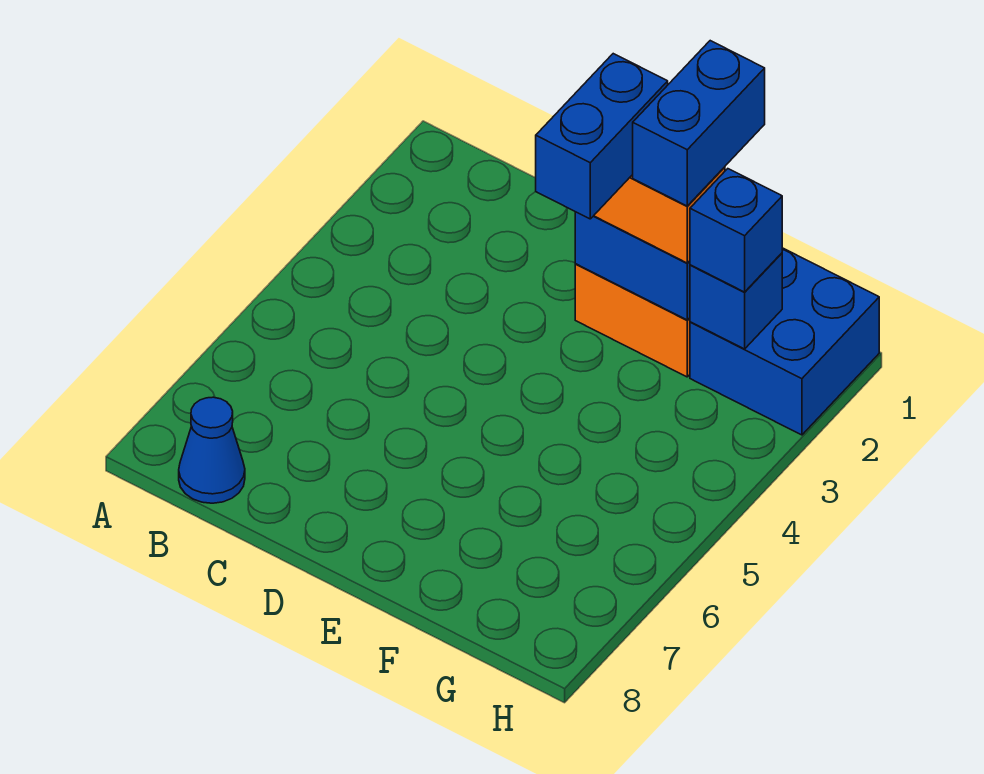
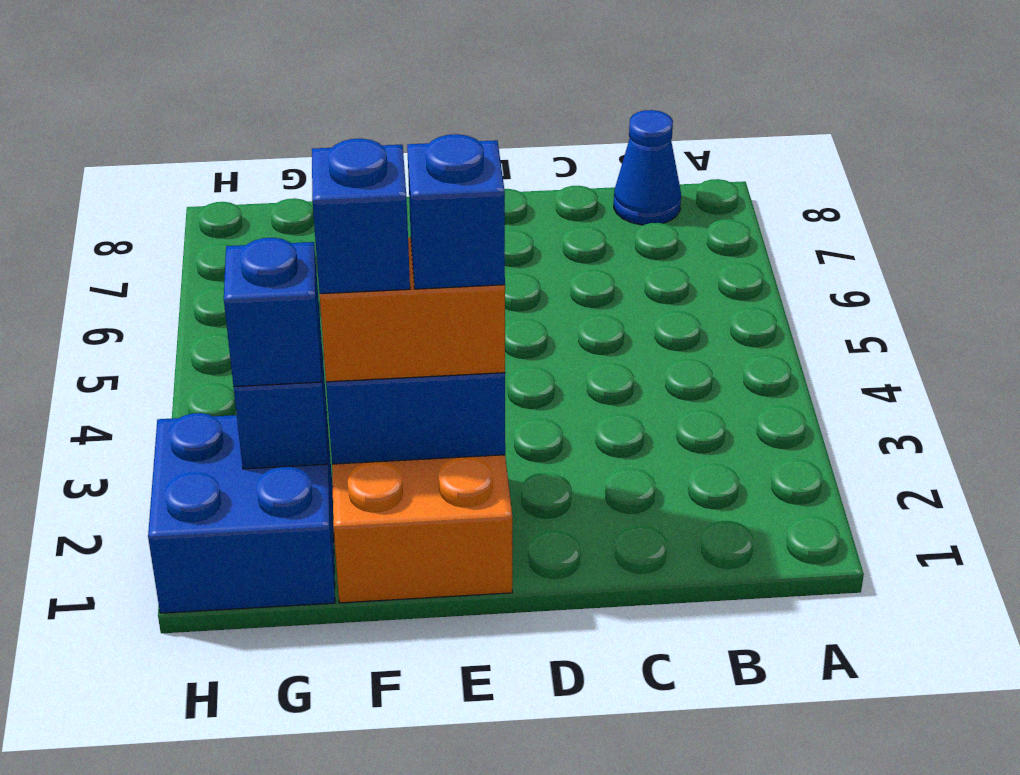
blue brick E2:E3 level 4 -> blue brick E2 level 4
blue brick F1:F2 level 4 -> blue brick F2 level 4

